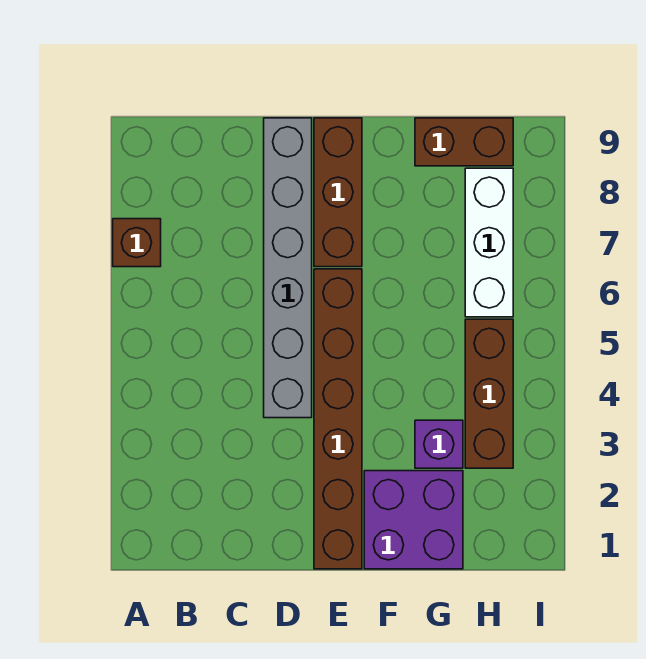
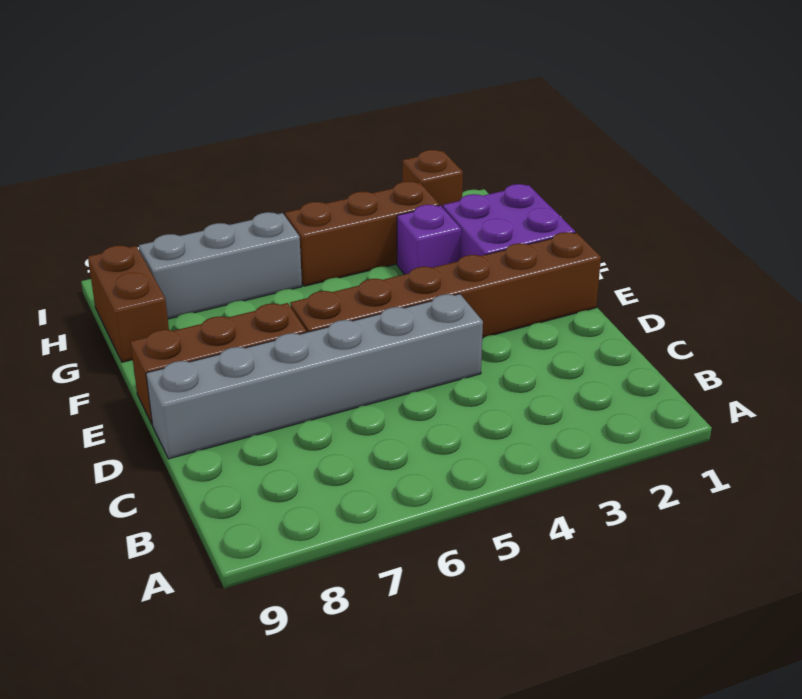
brown brick A7 level 1 -> brown brick I2 level 1
white brick H6:H8 level 1 -> grey brick H6:H8 level 1

